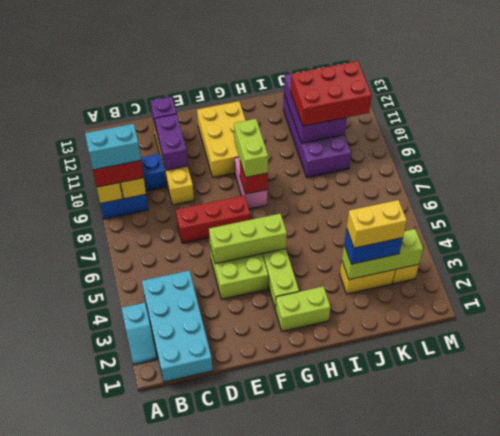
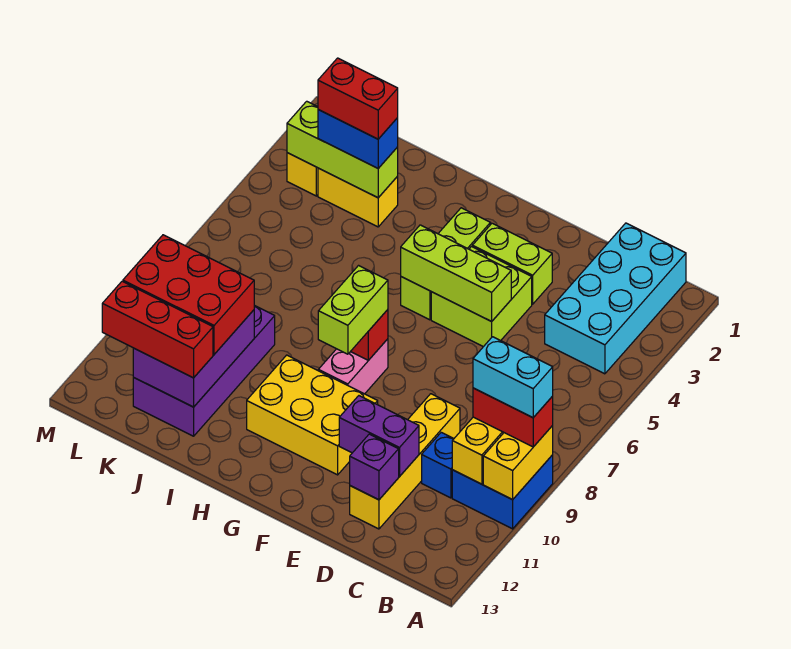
cyan slope A2:A3 level 1 top 3 -> none
red brick D7:F7 level 1 -> red brick J12:L12 level 3
purple brick D10:D11 level 2 -> purple brick D11:E11 level 2
yellow brick F10:G12 level 1 -> yellow brick F10:H11 level 1
lime brick G2:H2 level 1 -> lime brick E3:F3 level 1
yellow brick J3:K3 level 4 -> red brick J3:K3 level 4

